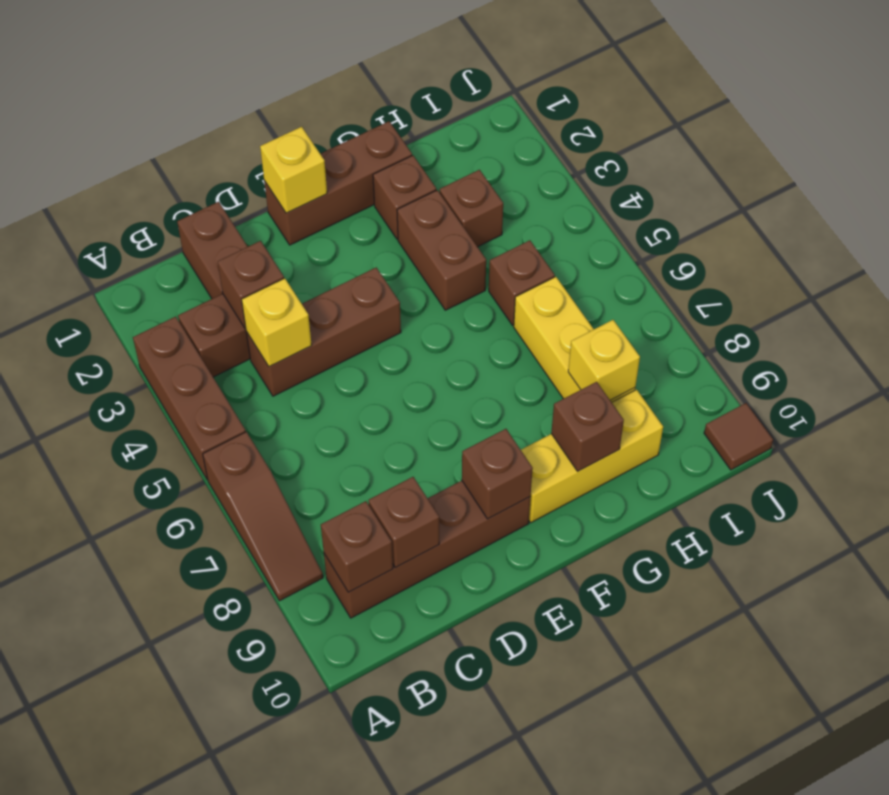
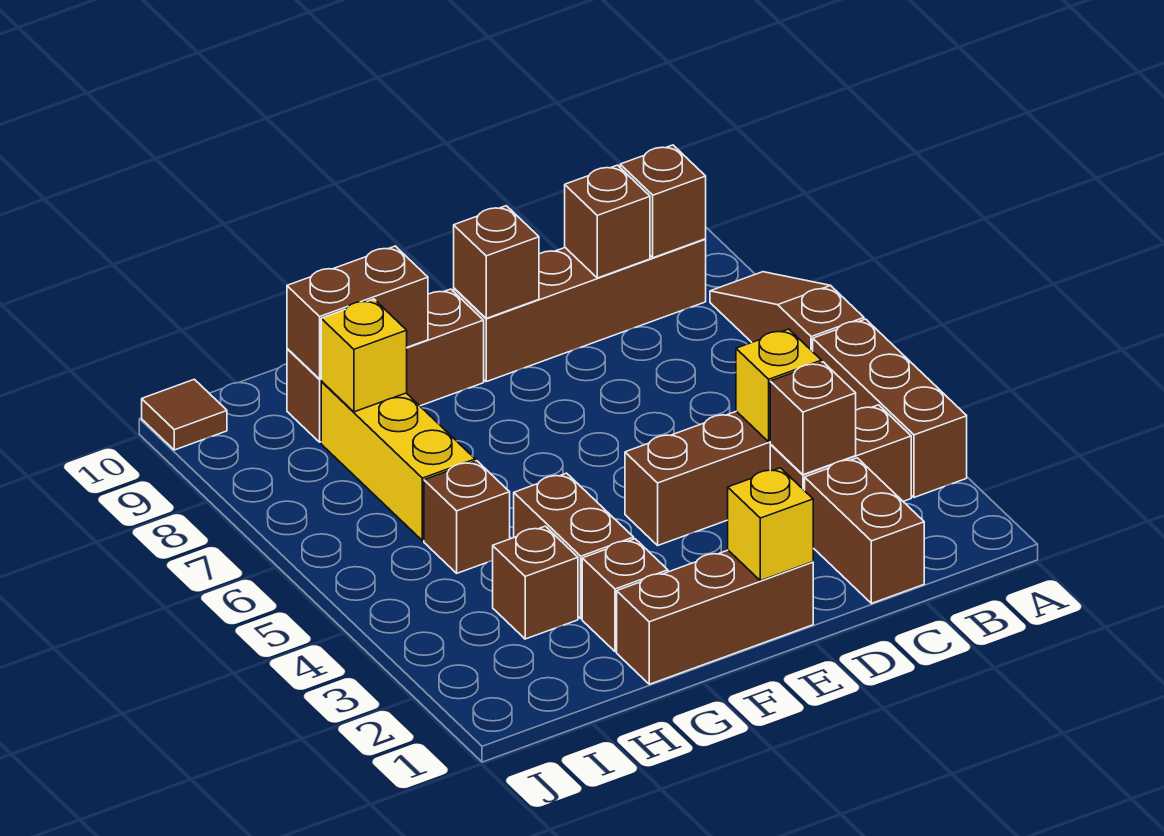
yellow brick F9:H9 level 1 -> brown brick F9:H9 level 1
brown brick G9 level 2 -> brown brick G9:H9 level 2

